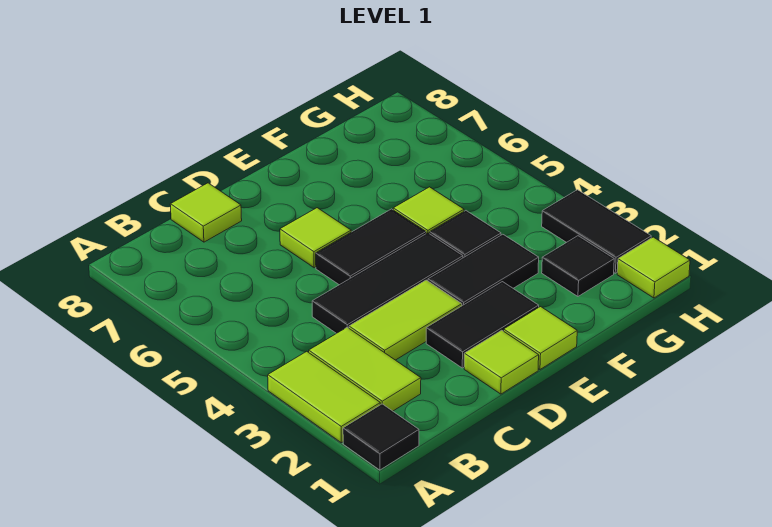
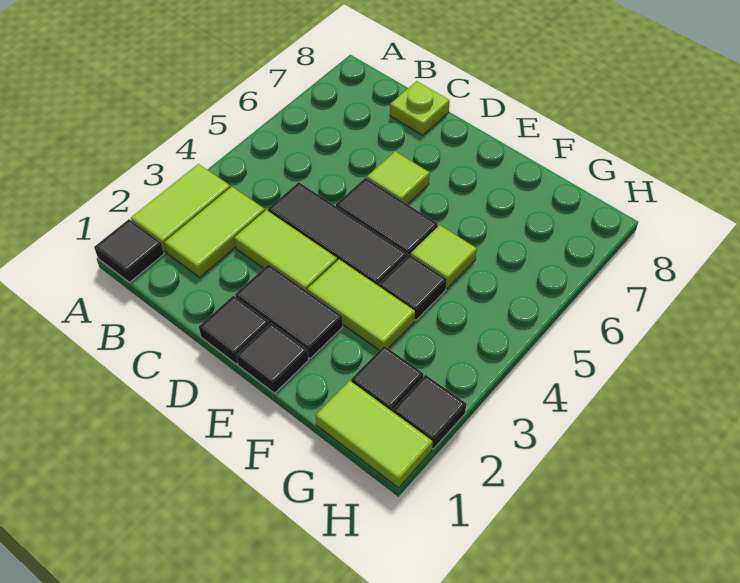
lime tile C8 level 1 -> lime plate C8 level 1
lime tile D1 level 1 -> black tile D1 level 1
lime tile E1 level 1 -> black tile E1 level 1
black tile E3:F3 level 1 -> lime tile E3:F3 level 1
lime tile H1 level 1 -> lime tile G1:H1 level 1
black tile H2:H3 level 1 -> black tile H2 level 1

